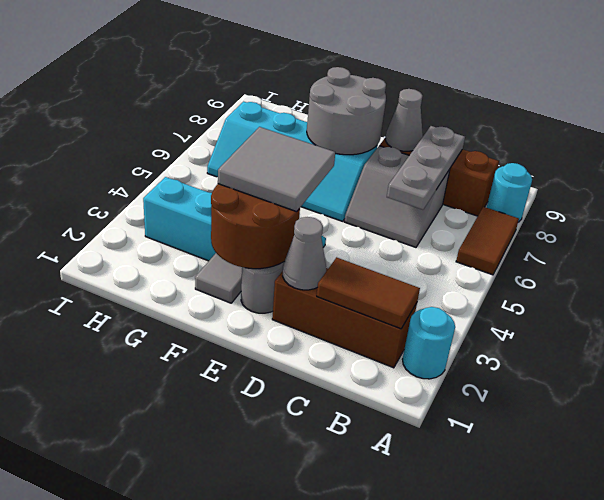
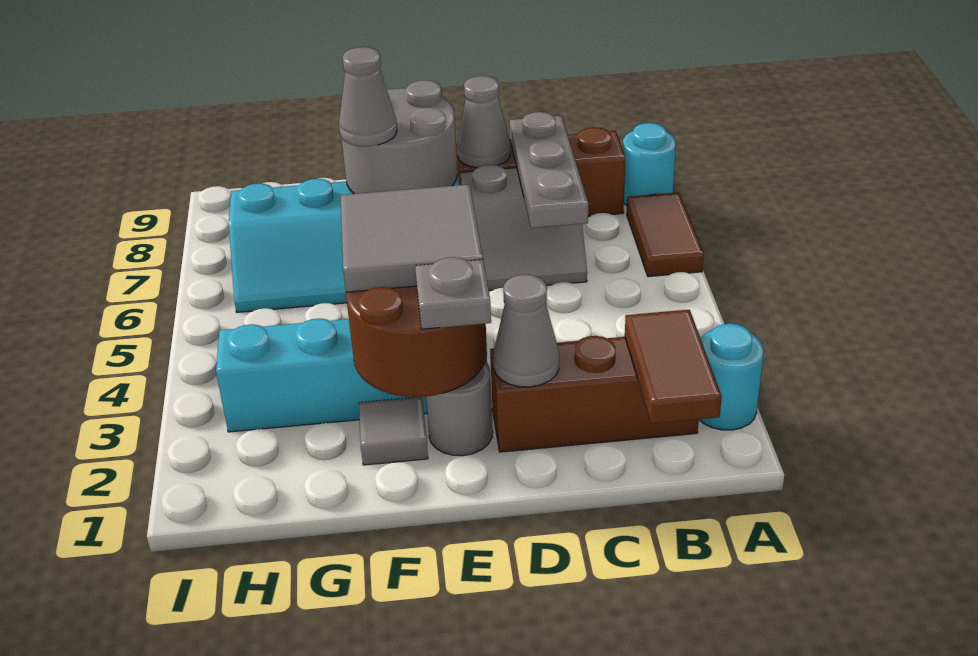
brown tile B2:C2 level 2 -> brown tile B1:B2 level 2
none -> grey plate E2 level 3
none -> grey cone F7 level 3

